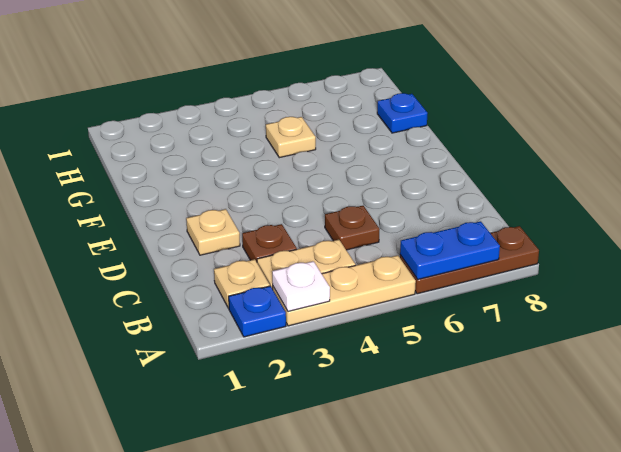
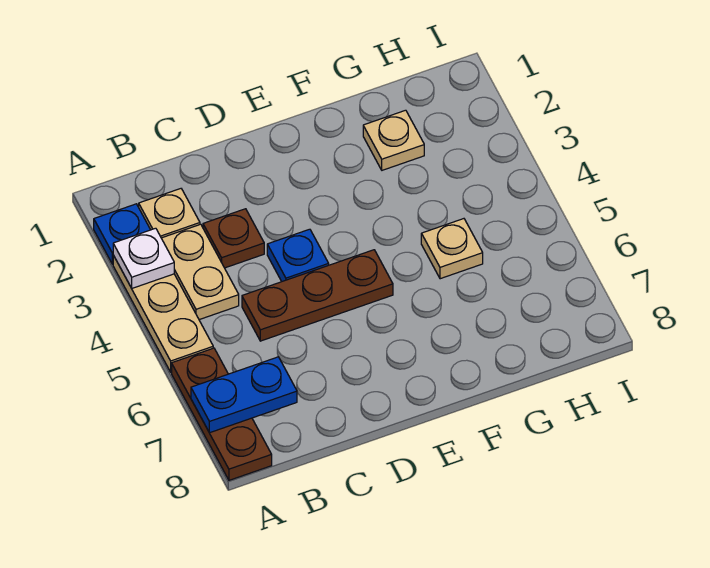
blue plate A6:A7 level 2 -> blue plate A7:B7 level 2
brown plate C5 level 1 -> brown plate C5:E5 level 1
tan plate D2 level 1 -> tan plate G2 level 1
blue plate G8 level 1 -> blue plate D4 level 1

